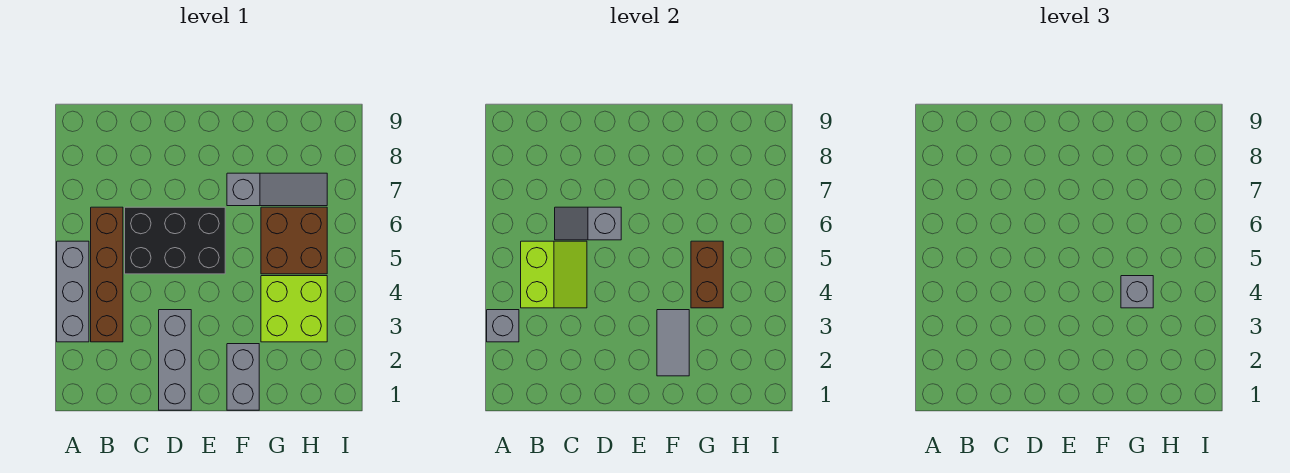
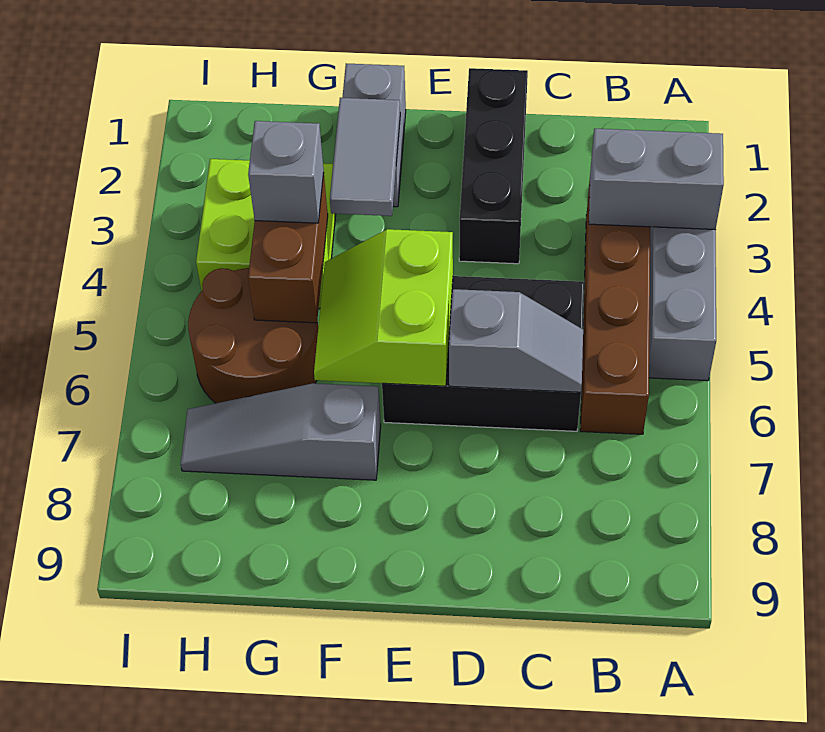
grey brick A3 level 2 -> grey brick A3:B3 level 2
lime slope B4:C5 level 2 top B -> lime slope E5:F6 level 2 top E
grey brick D1:D3 level 1 -> black brick D1:D3 level 1
brown brick G5:H6 level 1 -> brown round brick G5:H6 level 1

